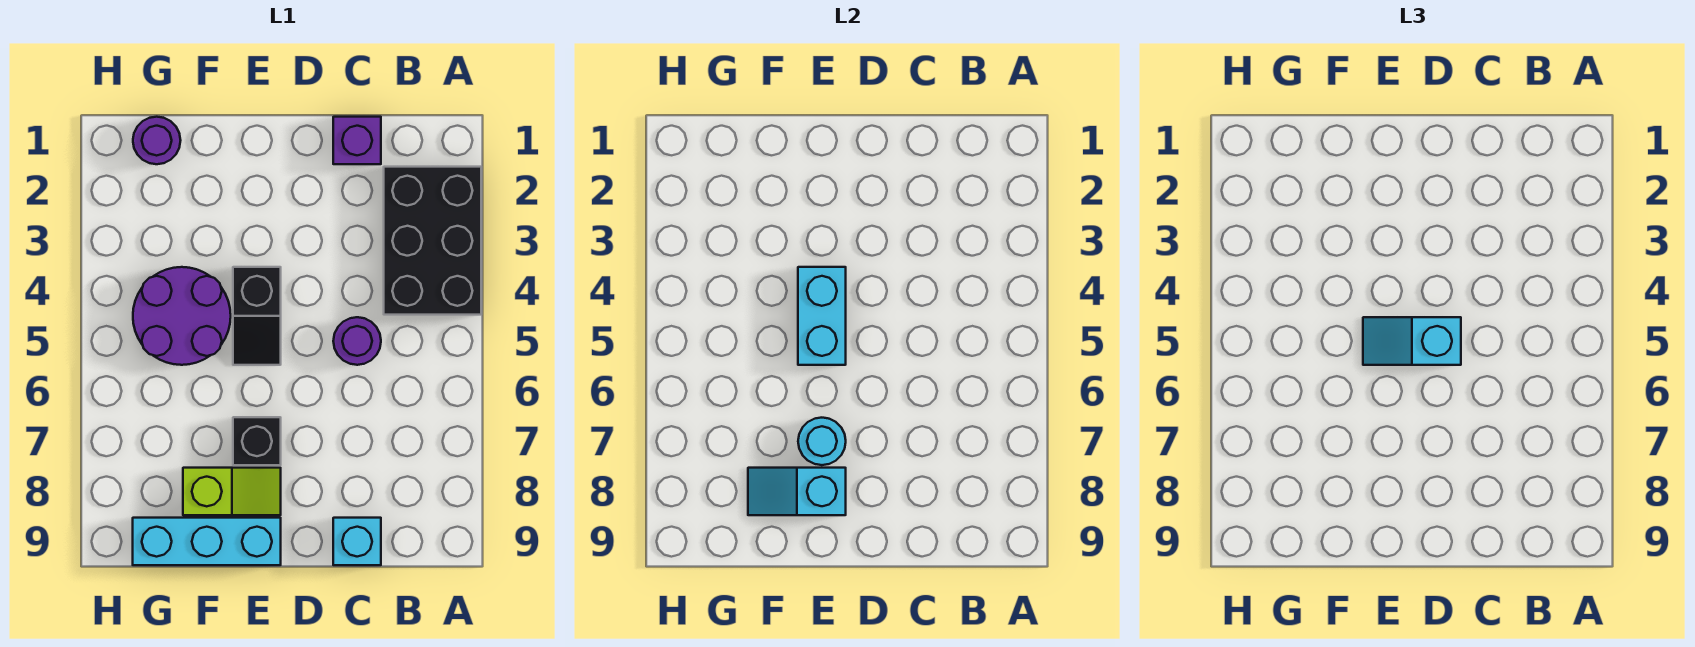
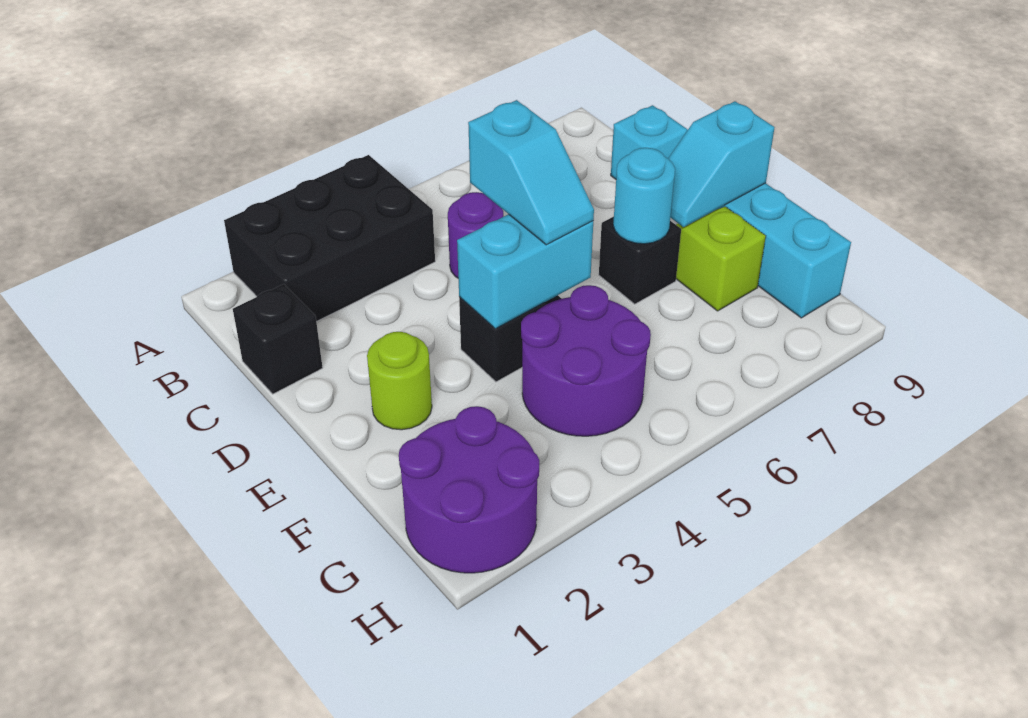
purple brick C1 level 1 -> black brick C1 level 1
none -> lime round brick E2 level 1
cyan slope E8:F8 level 2 top E -> cyan slope E8:E9 level 2 top 9
purple round brick G1 level 1 -> purple round brick G1:H2 level 1

